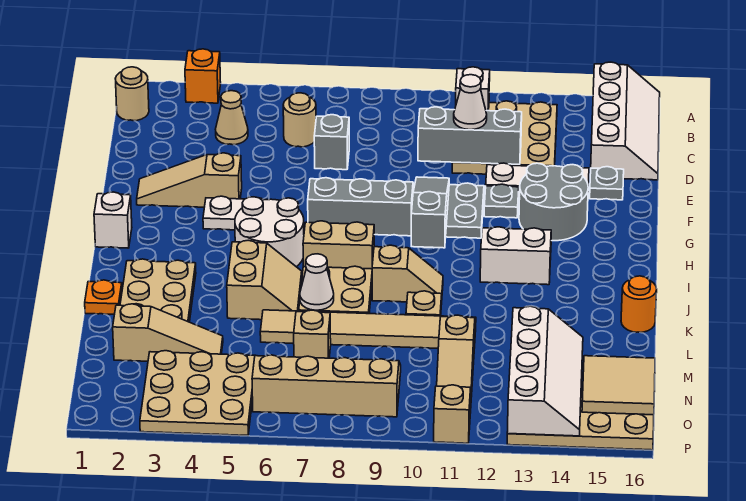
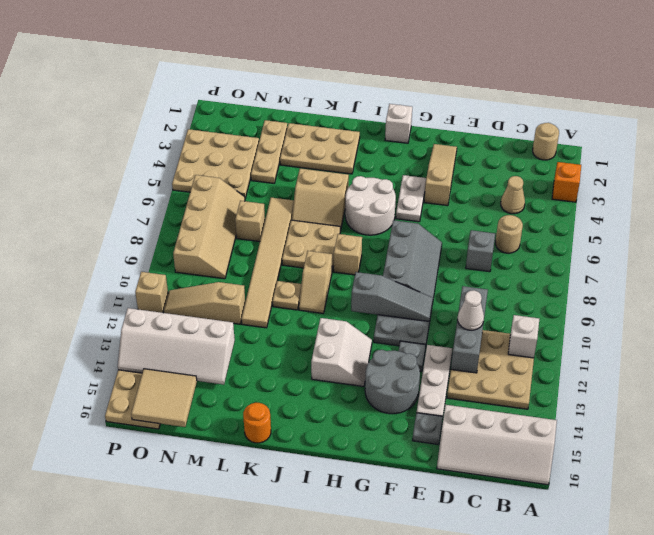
tan brick I7:I8 level 1 -> tan brick I8 level 1
orange plate K1 level 1 -> none
white cone K7 level 2 -> none
tan slope M2:M4 level 1 top 2 -> tan plate M2:M4 level 1

